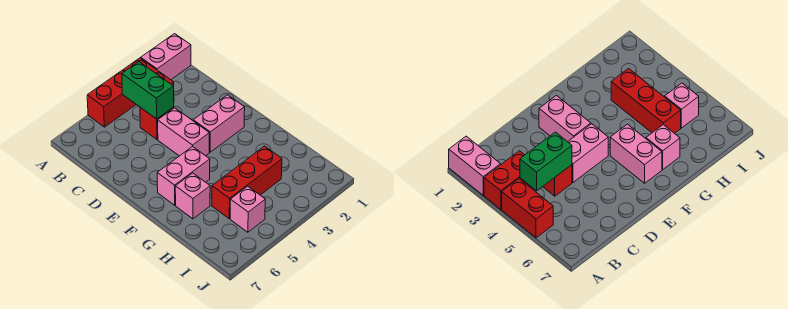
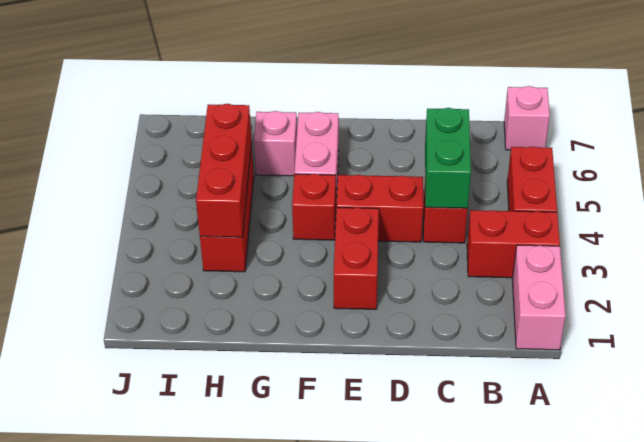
green brick B4:C4 level 2 -> green brick C4:C5 level 2
pink brick D4:E4 level 1 -> red brick D4:E4 level 1
pink brick E2:E3 level 1 -> red brick E2:E3 level 1
none -> red brick F4 level 1
none -> red brick H3:H5 level 2
pink brick I5 level 1 -> pink brick A7 level 1

